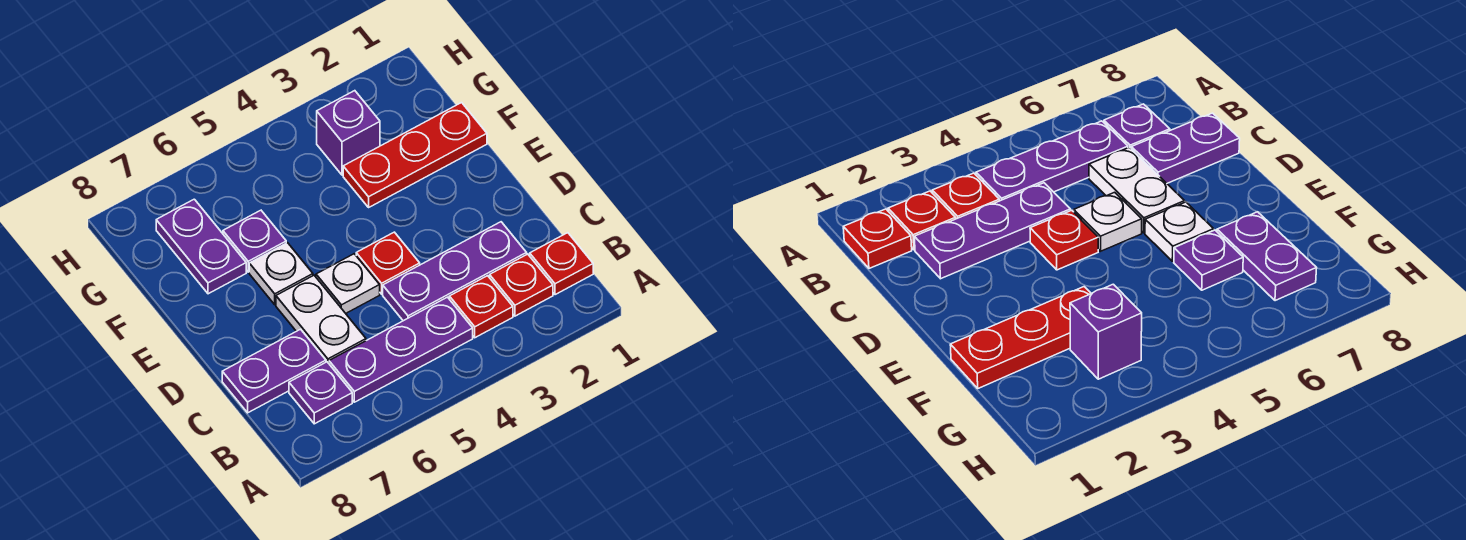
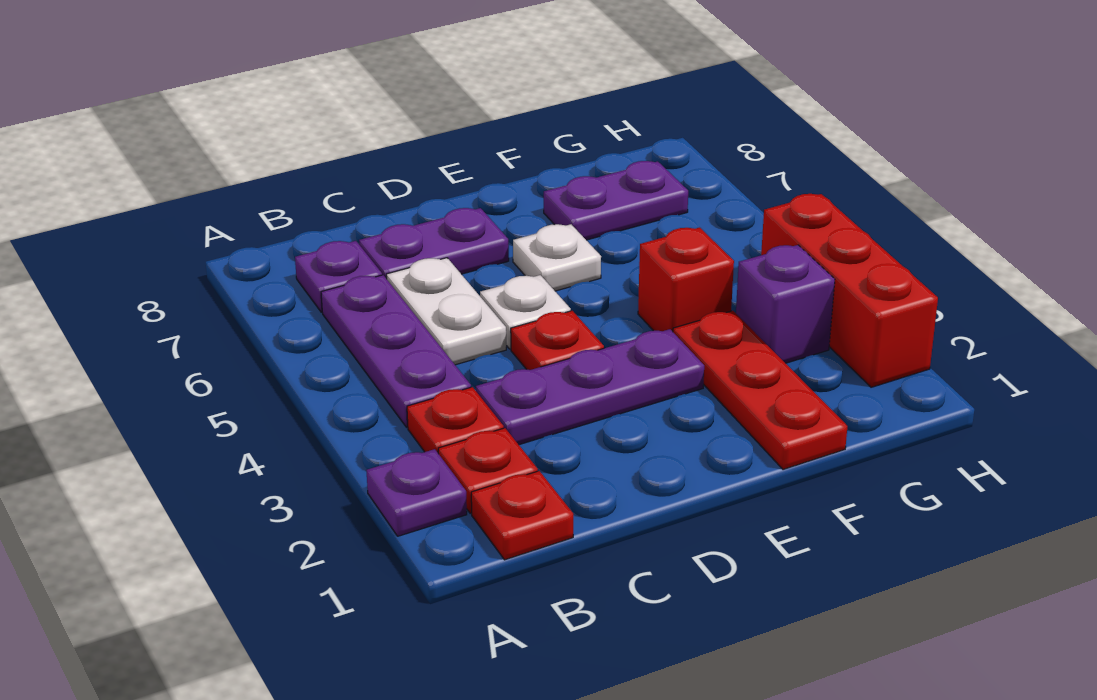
purple plate C2:C4 level 1 -> purple plate C3:E3 level 1
white plate C6:D6 level 1 -> white plate C5:C6 level 1
purple plate C7:C8 level 1 -> purple plate C7:D7 level 1
none -> red brick F4 level 1
purple plate F6 level 1 -> purple plate A2 level 1
none -> red brick H2:H4 level 1

